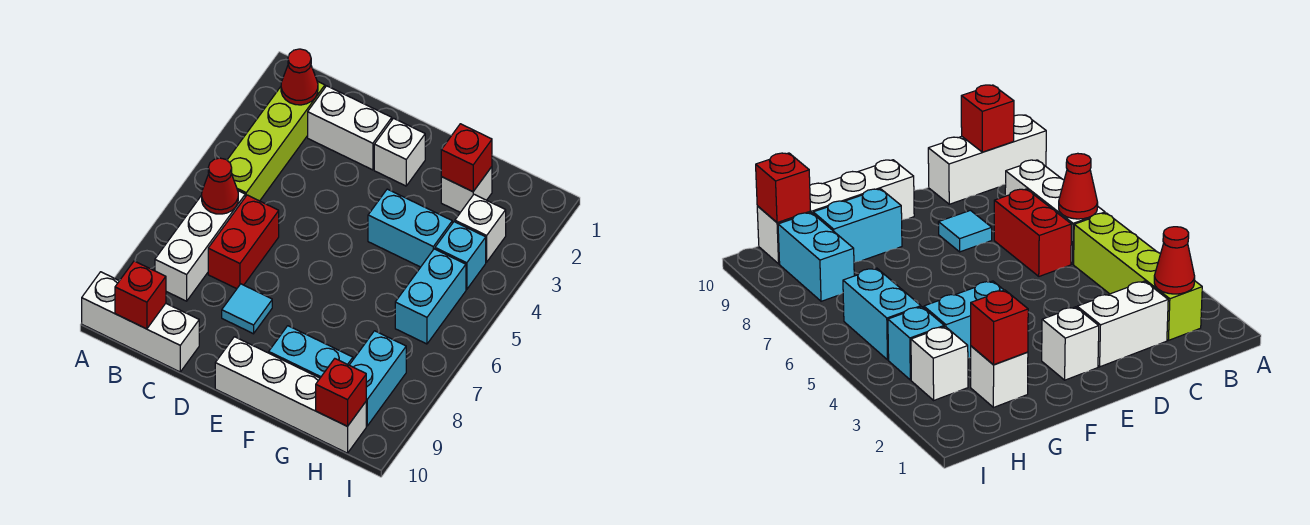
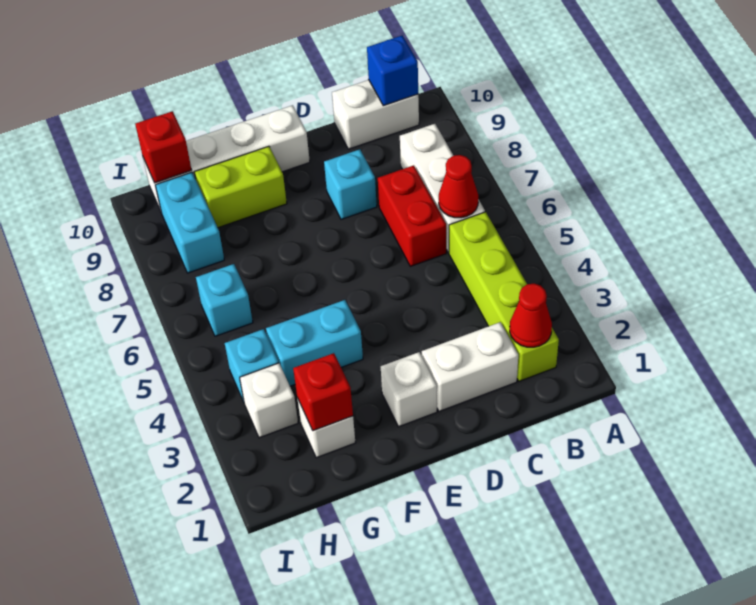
white brick A10:C10 level 1 -> white brick B10:C10 level 1
red brick B10 level 2 -> blue brick B10 level 2
cyan tile D8 level 1 -> cyan brick D8 level 1
cyan brick F9:G9 level 1 -> lime brick F9:G9 level 1
cyan brick H5:H6 level 1 -> cyan brick H6 level 1

